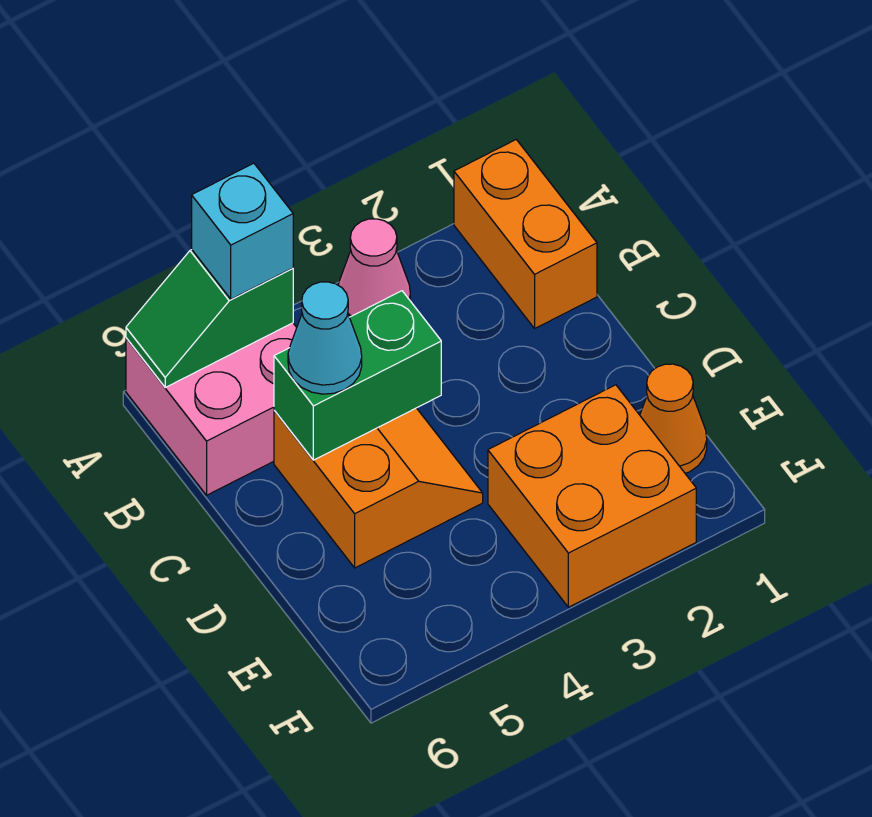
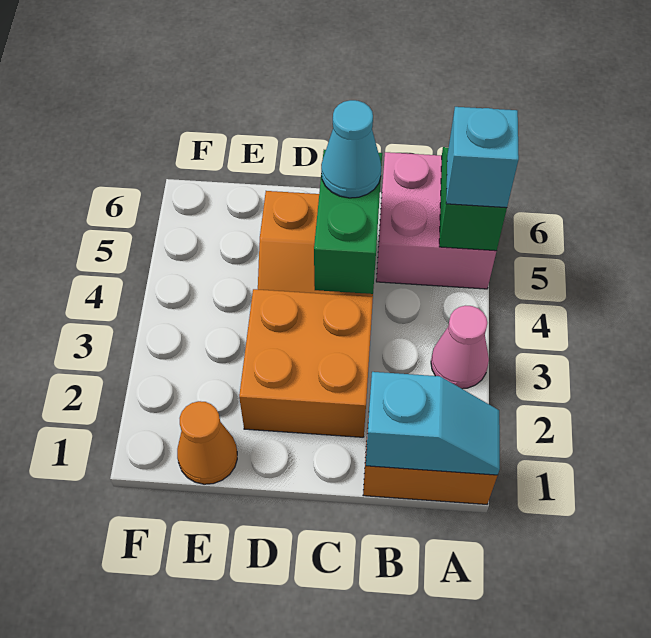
none -> cyan slope A1:B1 level 2 top B
orange brick E2:F3 level 1 -> orange brick C2:D3 level 1

